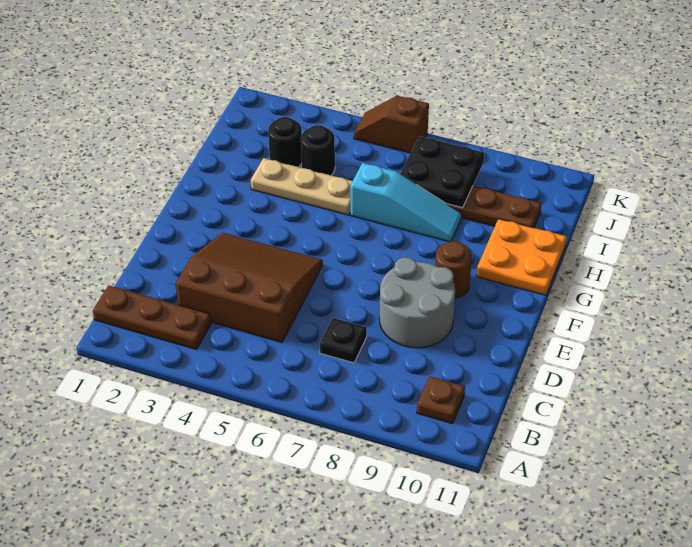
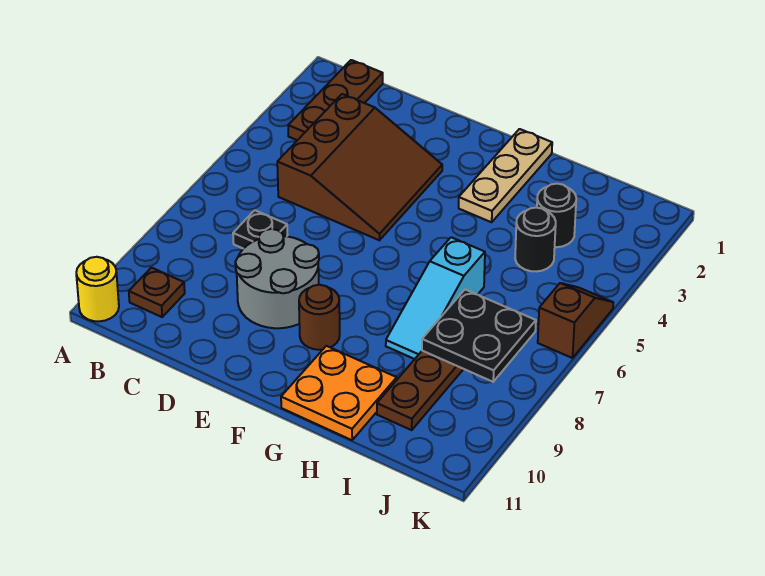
none -> yellow round brick A11 level 1
tan plate H3:H5 level 1 -> tan plate G1:G3 level 1

